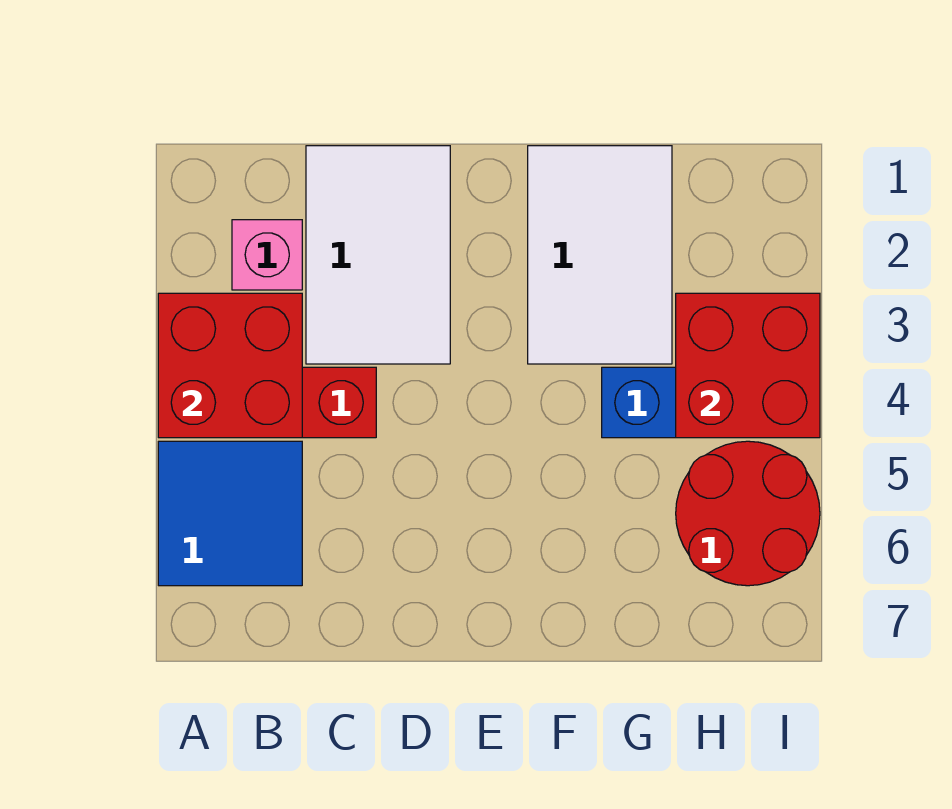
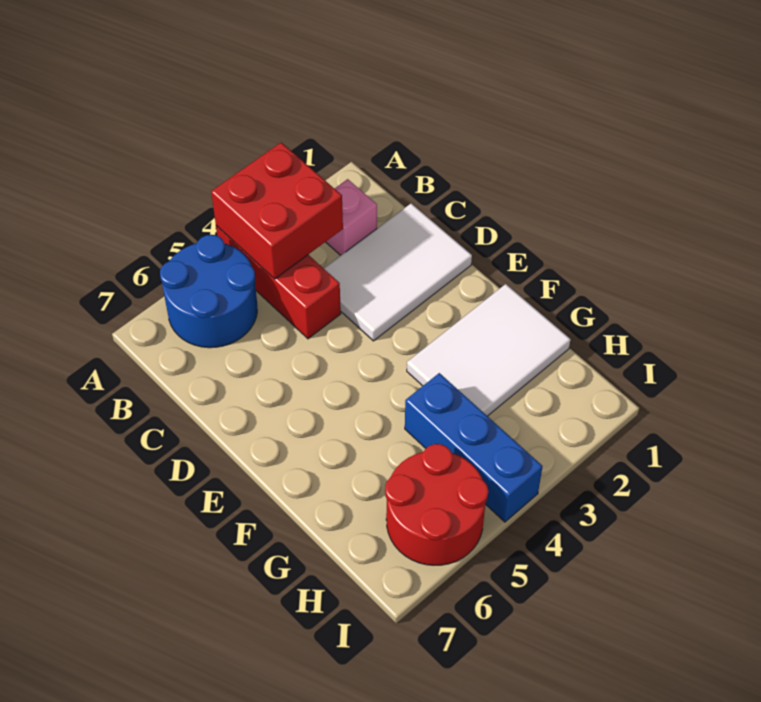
blue tile A5:B6 level 1 -> blue round brick A5:B6 level 1
red brick H3:I4 level 2 -> none

